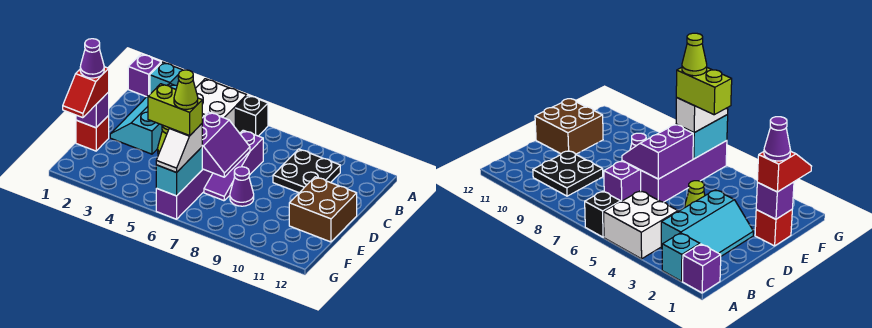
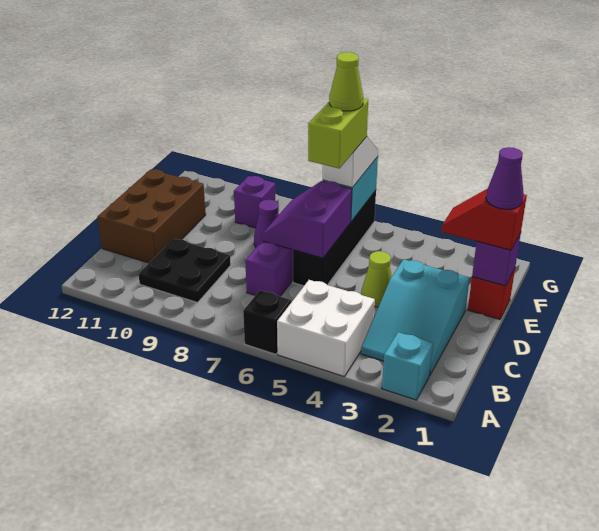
purple brick A1 level 1 -> purple brick F9 level 1
cyan slope B2:D3 level 1 top 3 -> cyan slope B2:D3 level 1 top D
purple brick D6:G6 level 1 -> black brick D6:G6 level 1
brown brick D11:E12 level 1 -> brown brick C11:E12 level 1
red slope E1:F1 level 3 top E -> red slope E1:E2 level 3 top 1
lime brick F5:F6 level 4 -> lime brick E6:F6 level 4

